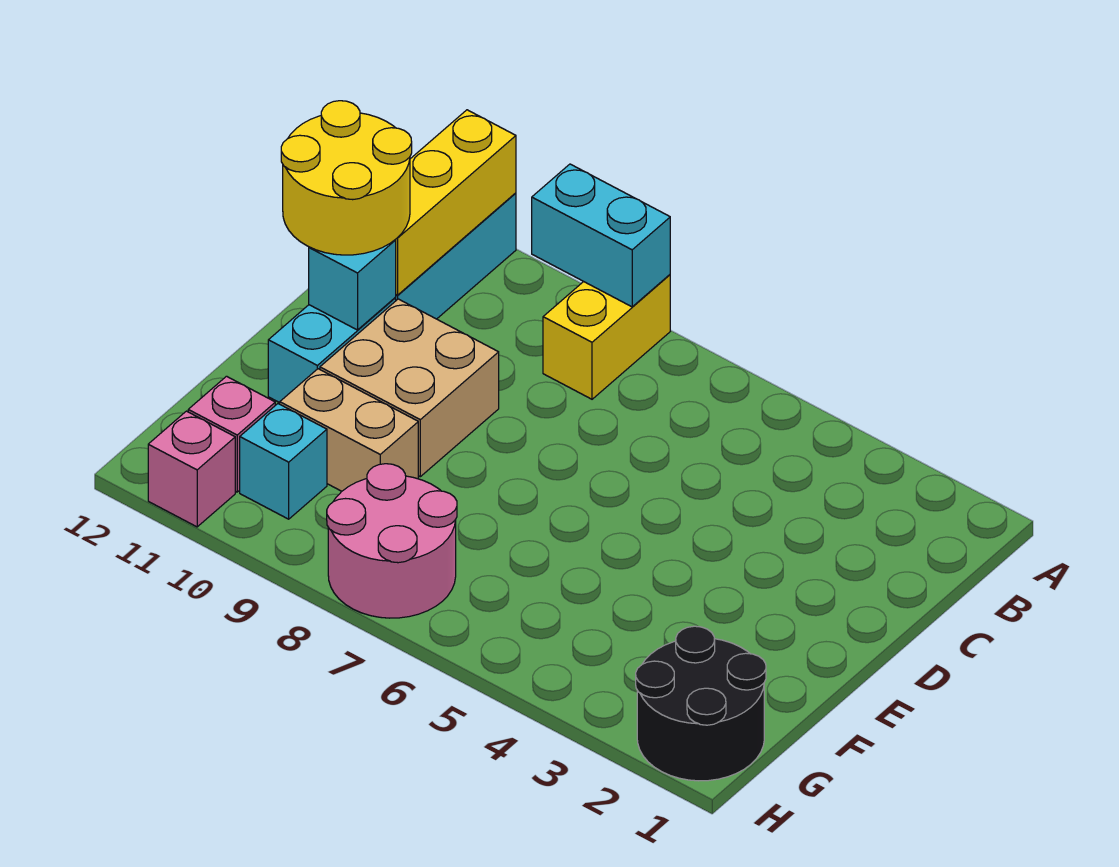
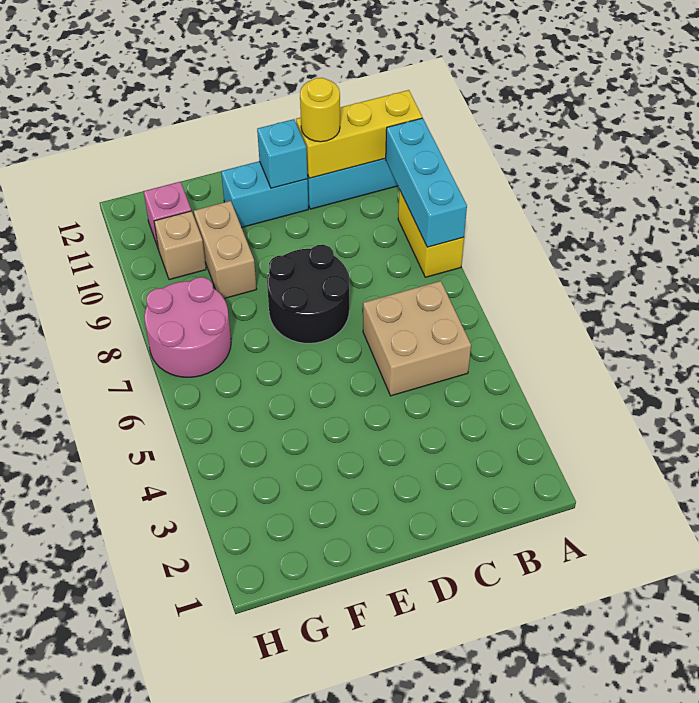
yellow brick A8:B8 level 1 -> yellow brick A8:A9 level 1
cyan brick A8:A9 level 2 -> cyan brick A8:A10 level 2
yellow round brick C11:D12 level 3 -> yellow round brick C11 level 3
tan brick D9:E10 level 1 -> tan brick B5:C6 level 1
black round brick G1:H2 level 1 -> black round brick D7:E8 level 1
cyan brick G10 level 1 -> tan brick G10 level 1
pink brick H11 level 1 -> none

